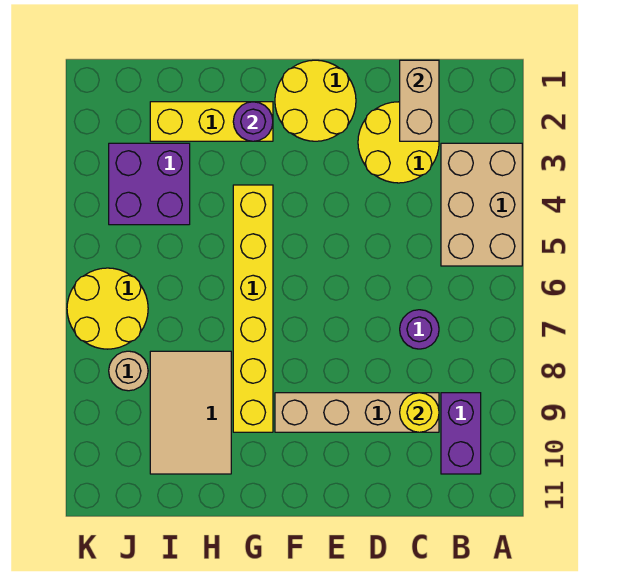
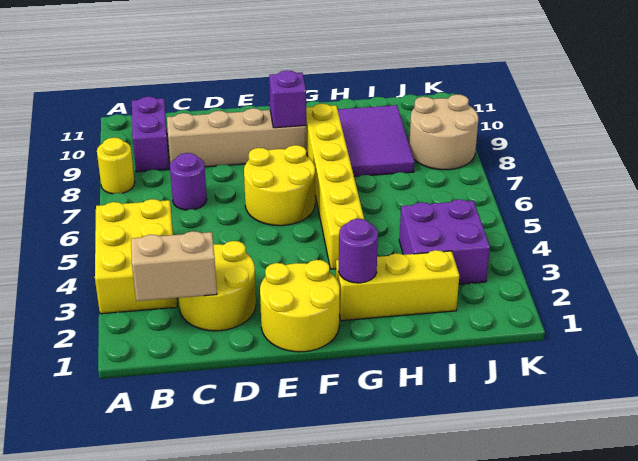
tan brick A3:B5 level 1 -> yellow brick A3:B5 level 1
tan brick C1:C2 level 2 -> tan brick B2:C2 level 2
yellow round brick C9 level 2 -> yellow round brick A8 level 1
none -> purple brick F9 level 2
tan tile H8:I10 level 1 -> purple tile H8:I10 level 1
yellow round brick J6:K7 level 1 -> yellow round brick E6:F7 level 1
tan round brick J8 level 1 -> tan round brick J8:K9 level 1

